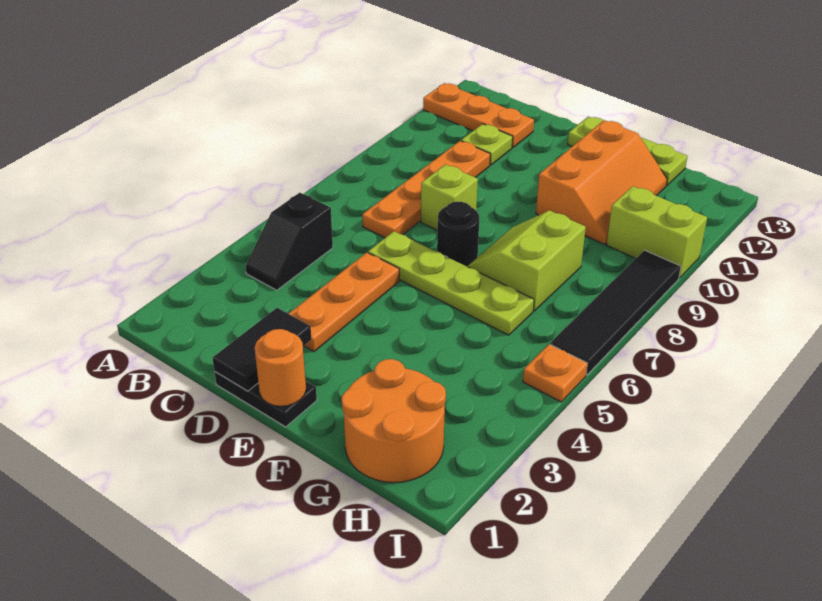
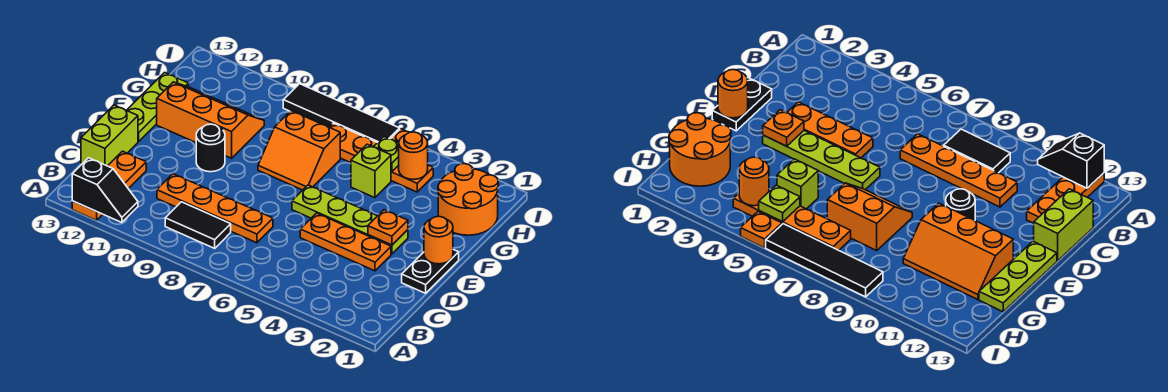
black slope B4:B5 level 1 top 5 -> black slope A11:A12 level 2 top 12
lime plate C11 level 1 -> lime plate H5 level 2
black tile D1:D2 level 2 -> black tile B8:B9 level 1
lime plate D6:G6 level 1 -> lime plate E3:E6 level 1
lime brick D8 level 1 -> lime brick G5 level 1
none -> orange plate E3 level 2
black round brick E7 level 1 -> black round brick E10 level 1
lime slope F7:G8 level 1 top G -> orange slope F7:G8 level 1 top G
none -> orange plate H4:H7 level 1
none -> orange round brick H4 level 2
lime brick H10:I10 level 1 -> lime brick C13:D13 level 1

